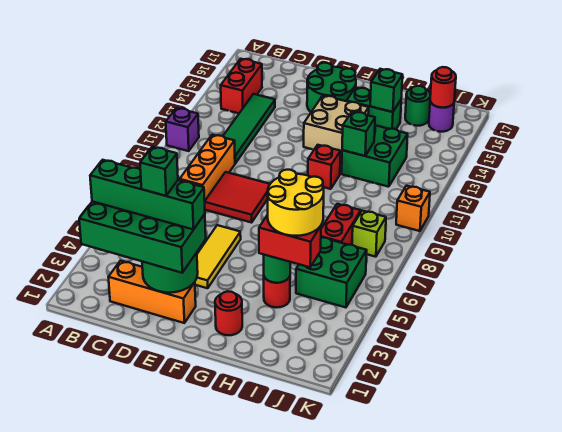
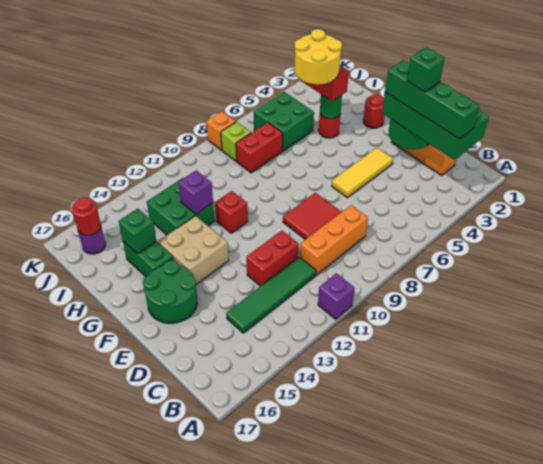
red brick B14:B15 level 1 -> red brick D11:D12 level 1
green brick H12 level 2 -> purple brick H12 level 2
green round brick I16 level 1 -> none
orange brick K10 level 1 -> orange brick K8 level 1

